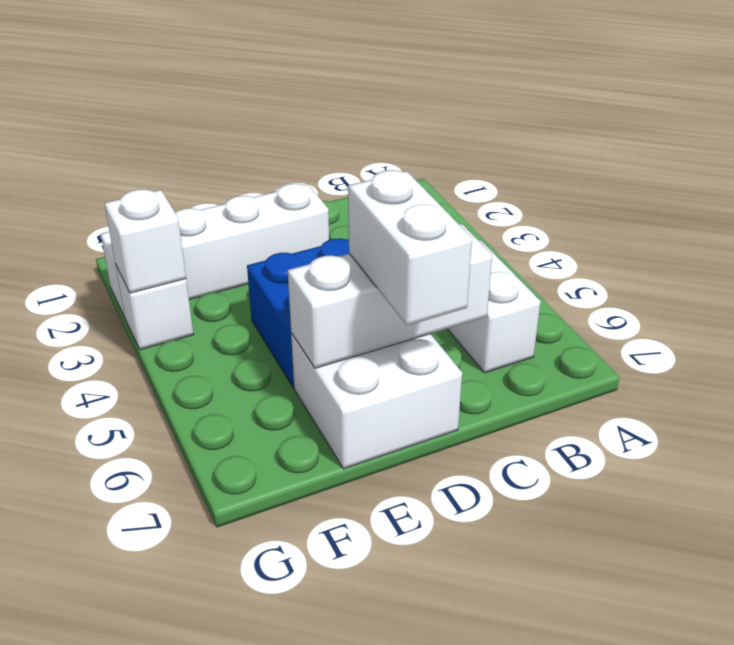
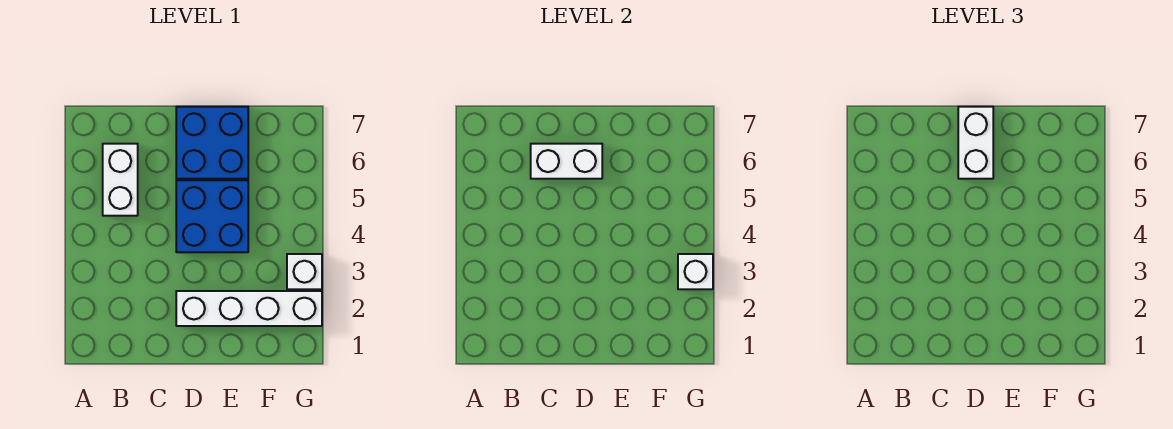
white brick C6:E6 level 2 -> white brick C6:D6 level 2
white brick D6:E7 level 1 -> blue brick D6:E7 level 1

